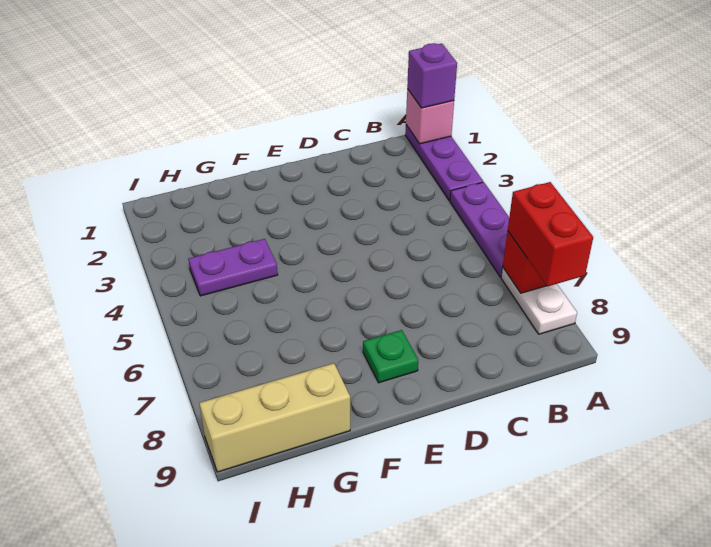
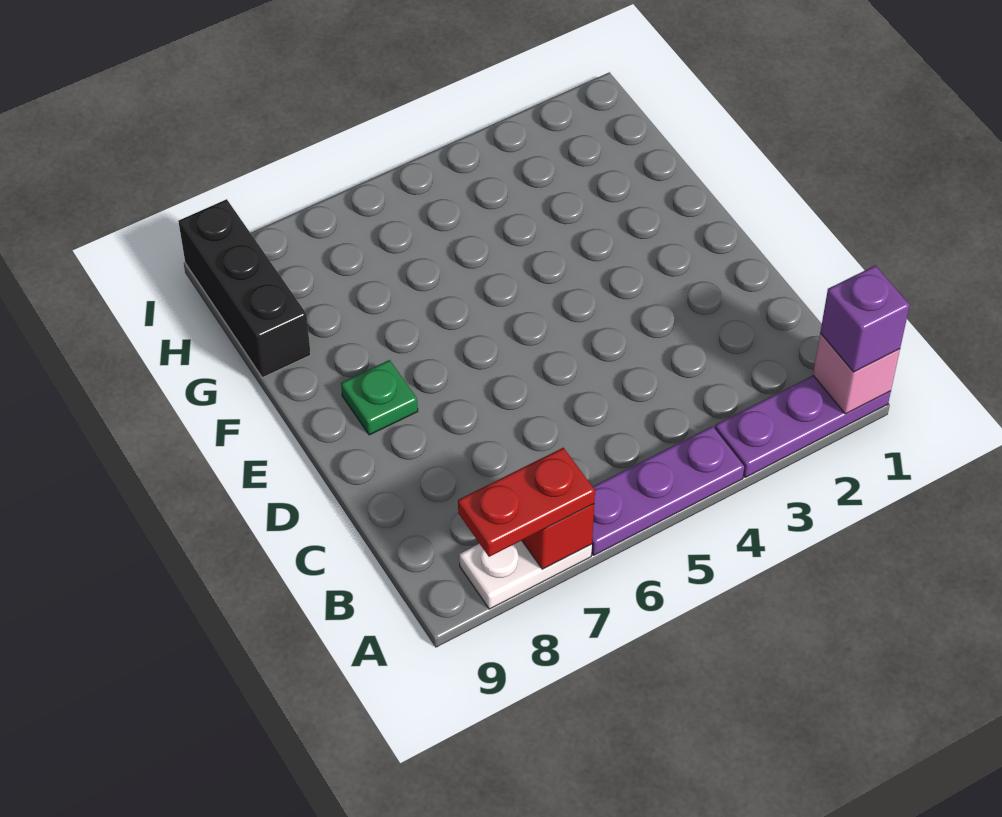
red brick A7:A8 level 3 -> red plate A7:A8 level 3
purple plate G4:H4 level 1 -> none
tan brick G9:I9 level 1 -> black brick G9:I9 level 1

